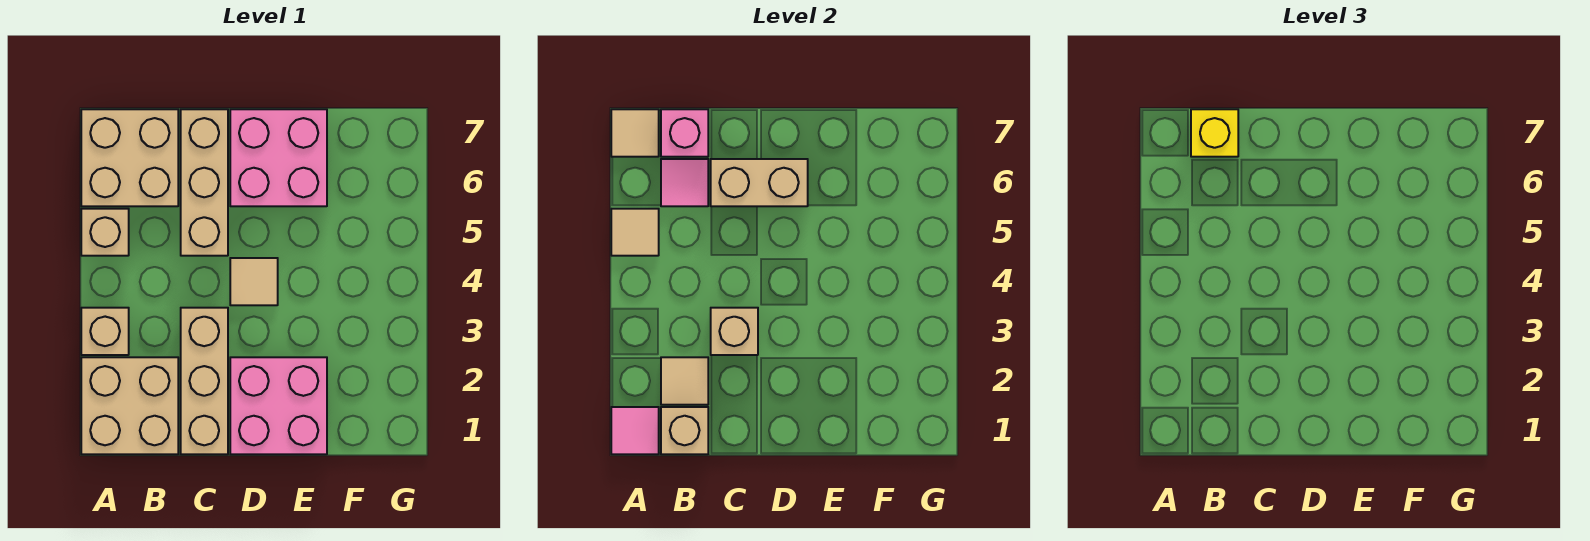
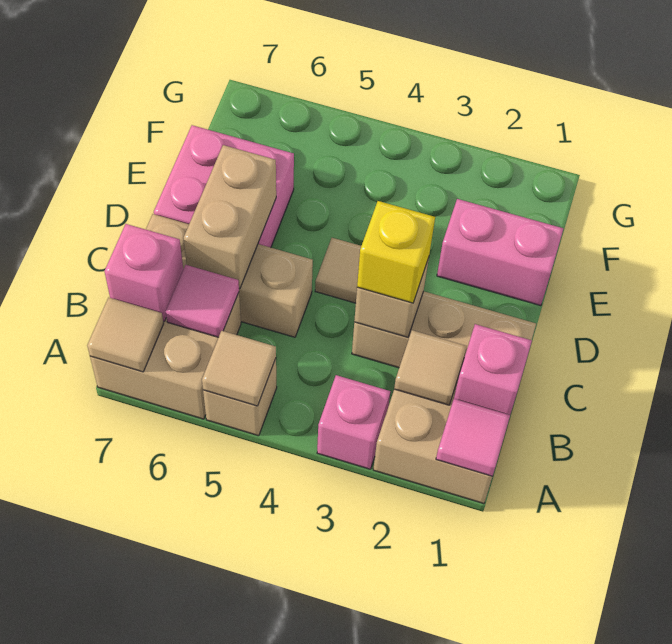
tan brick A3 level 1 -> pink brick A3 level 1
tan brick B1 level 2 -> pink brick B1 level 2
yellow brick B7 level 3 -> yellow brick C3 level 3
pink brick D1:E2 level 1 -> pink brick E1:E2 level 1

